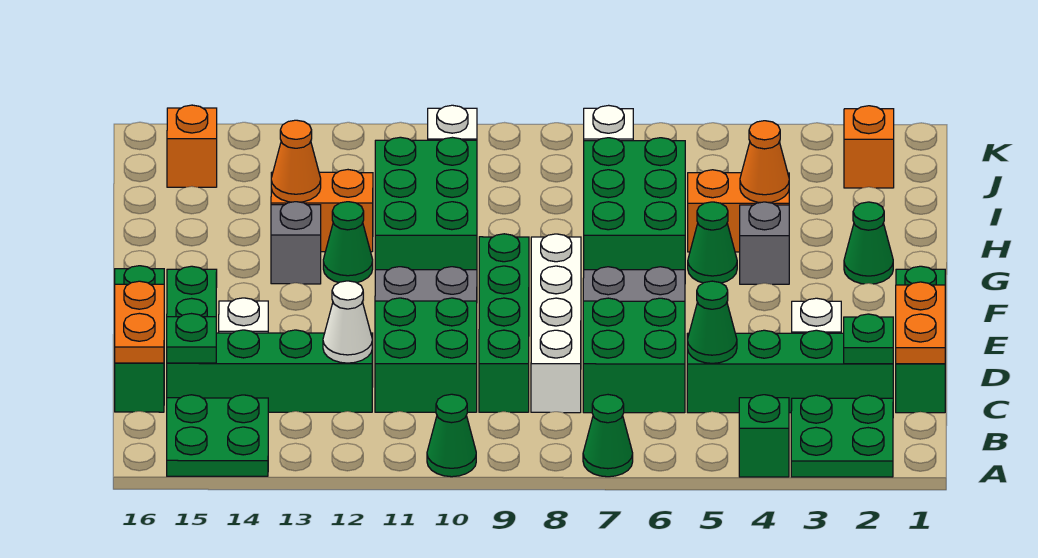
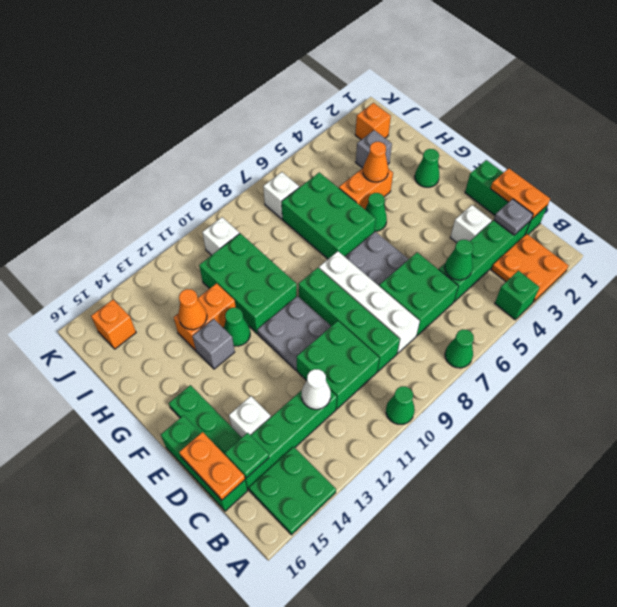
green plate A2:B3 level 1 -> orange plate A2:B3 level 1
green plate C2 level 2 -> grey plate C2 level 2
grey brick G4 level 1 -> grey brick I3 level 1

